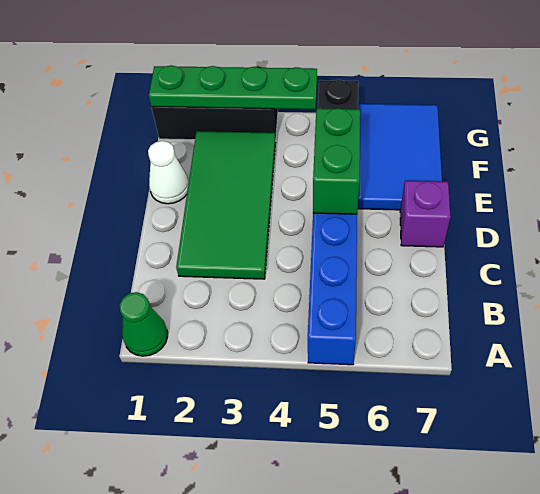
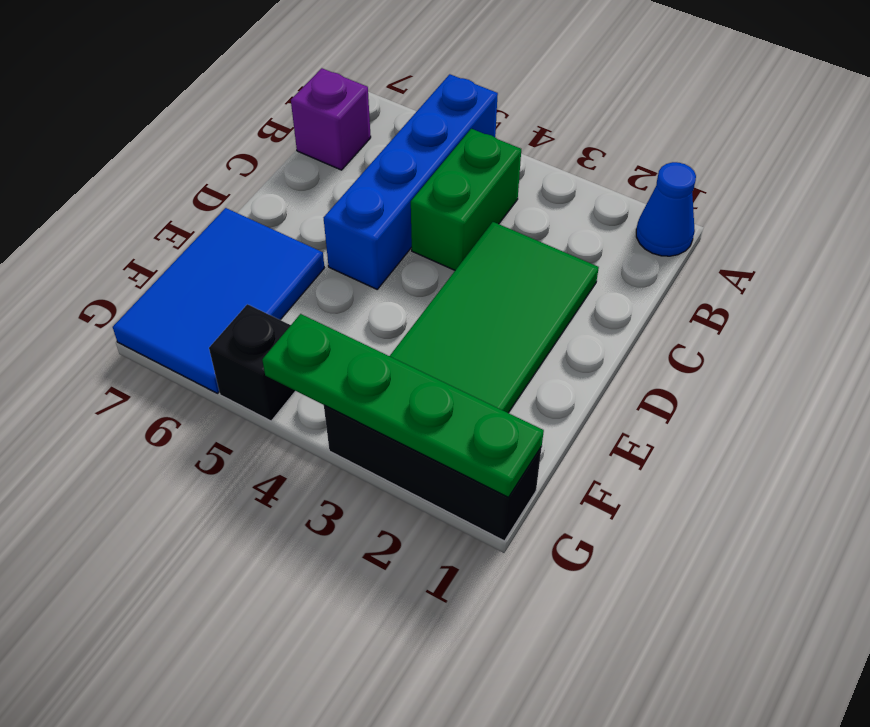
green cone A1 level 1 -> blue cone A1 level 1
green brick D5:E5 level 2 -> green brick B4:C4 level 1
purple brick D7 level 1 -> purple brick B7 level 1
white cone E1 level 1 -> none

